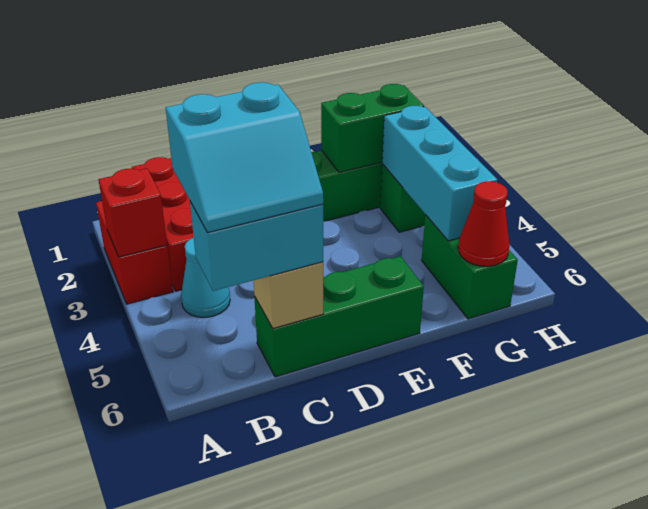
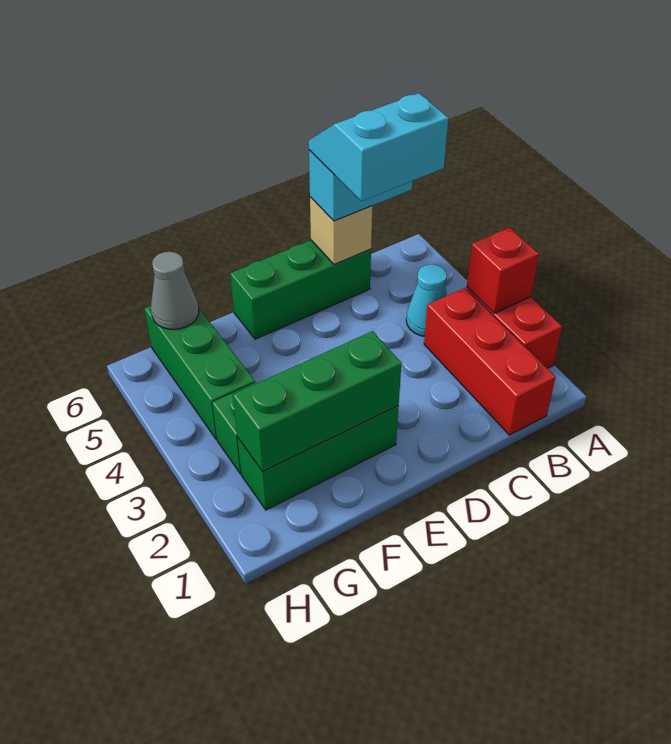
green brick F2:G2 level 2 -> green brick E2:G2 level 2
cyan brick G3:G5 level 2 -> none
green brick G5:G6 level 1 -> green brick G4:G6 level 1
red cone G6 level 2 -> grey cone G6 level 2

